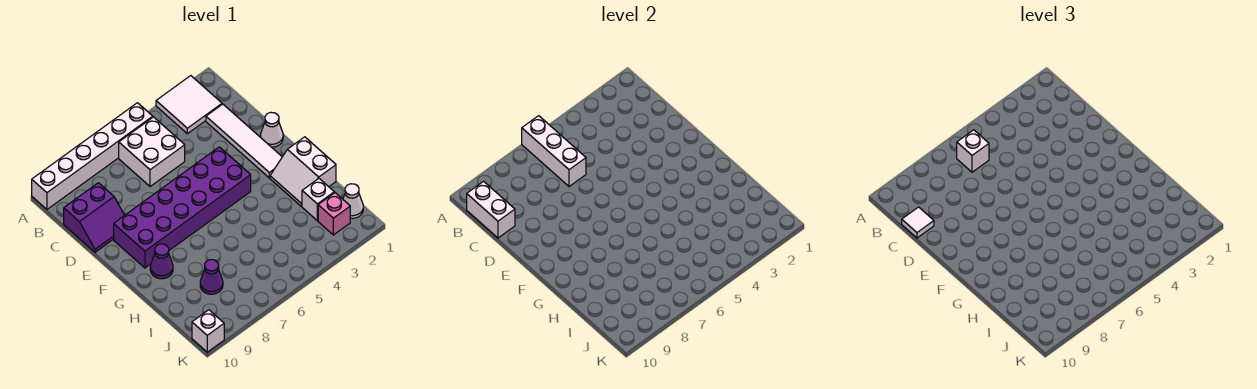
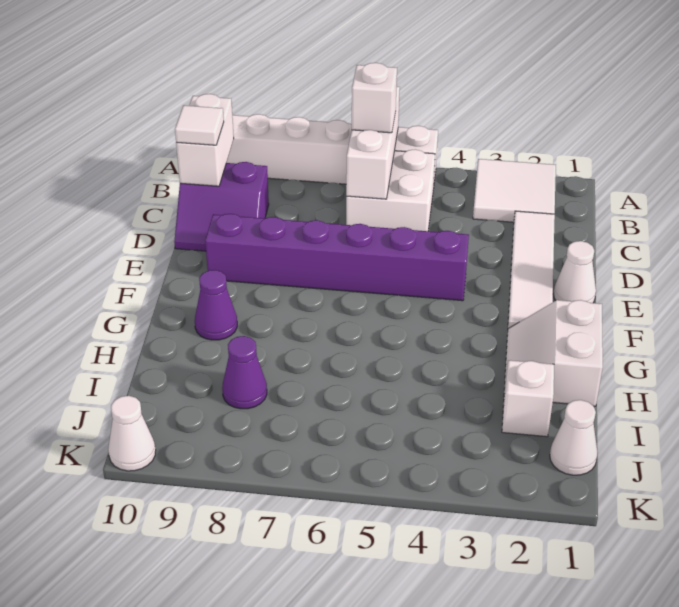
purple brick E4:F9 level 1 -> purple brick E4:E9 level 1
pink brick J2 level 1 -> none
white brick K10 level 1 -> white cone K10 level 1

